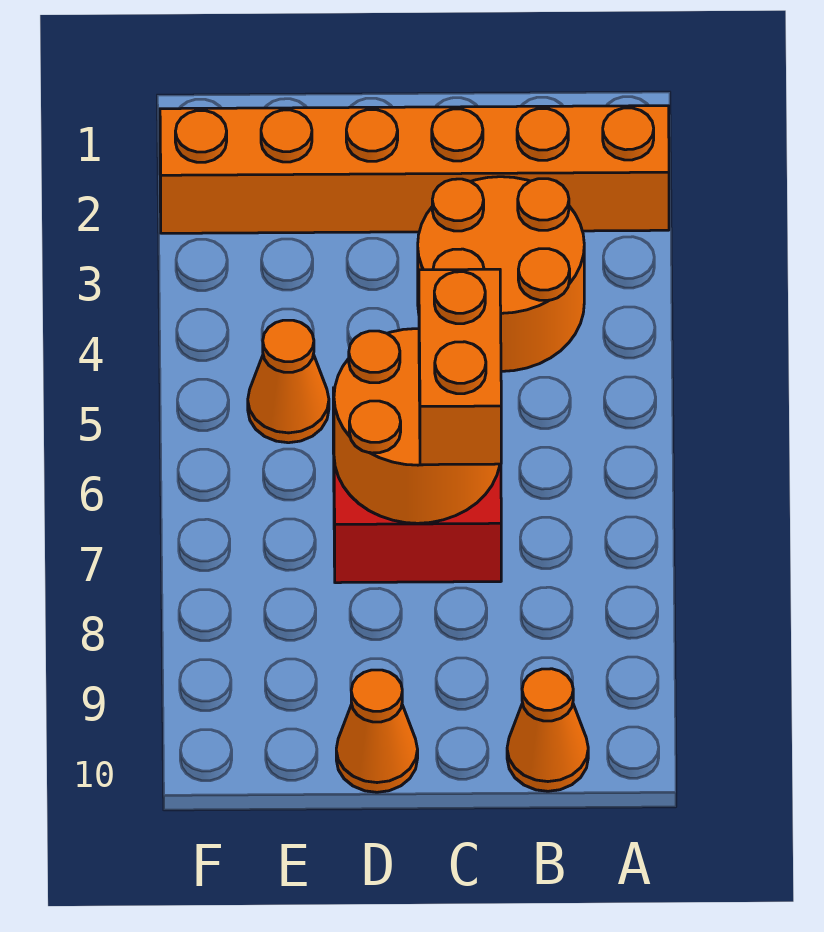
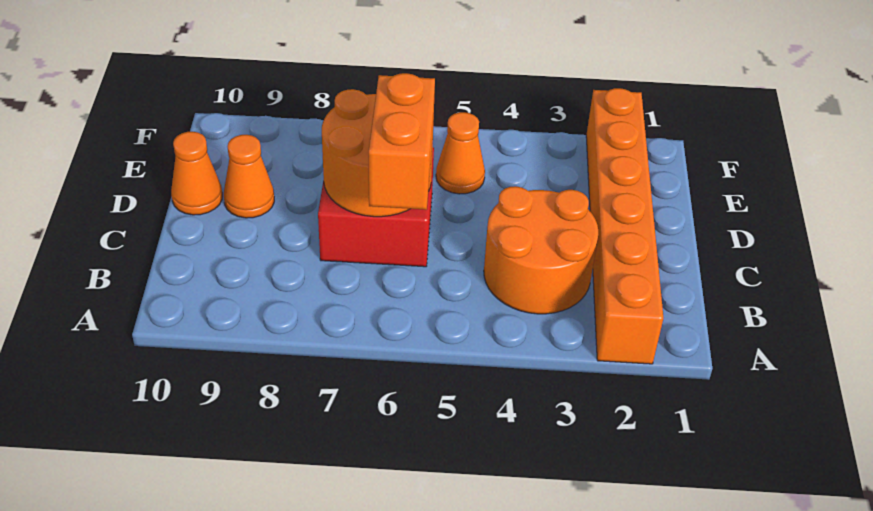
orange cone B10 level 1 -> orange cone D9 level 1
orange brick C6:C7 level 3 -> orange brick B6:C6 level 3

